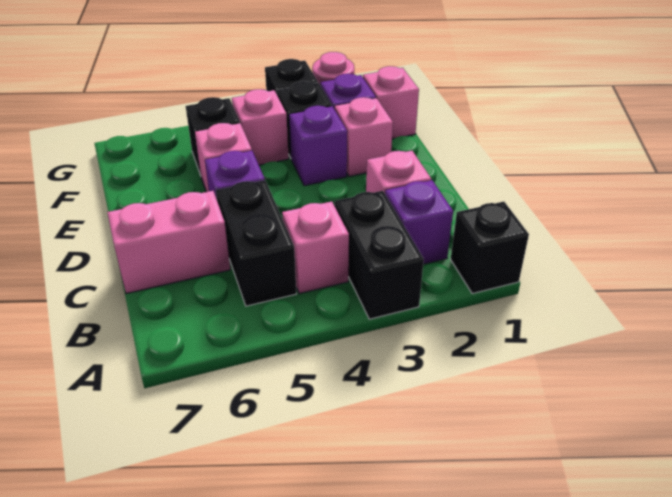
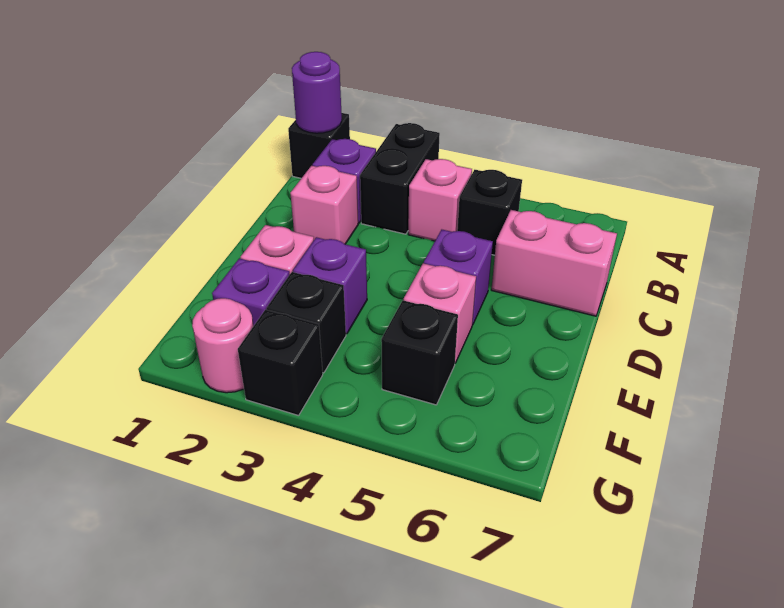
none -> purple round brick A1 level 2
black brick B5:C5 level 1 -> black brick B5 level 1
pink brick F1 level 1 -> none
pink brick F4 level 1 -> none

